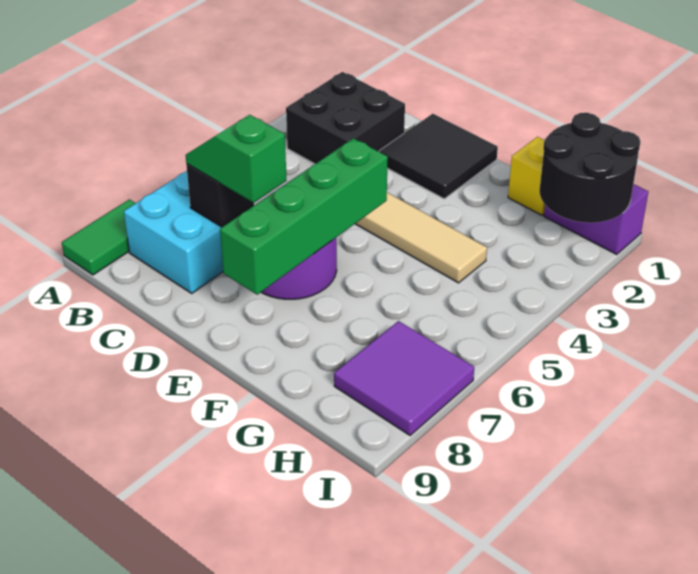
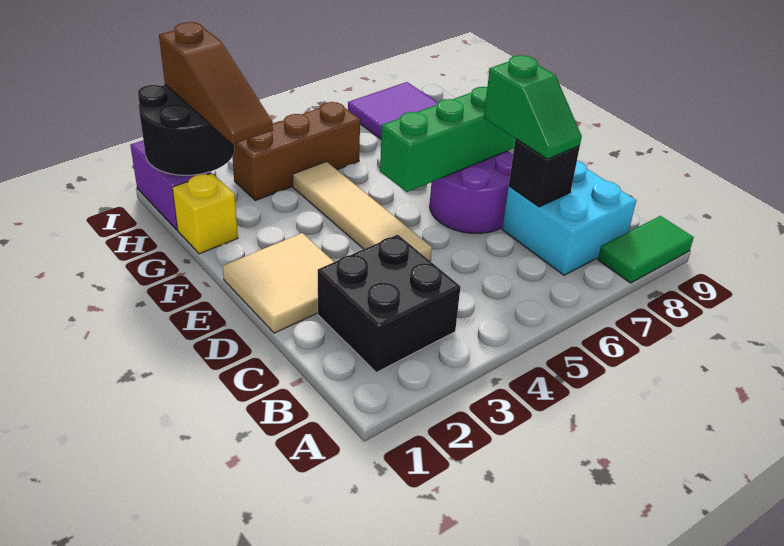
black tile D1:E2 level 1 -> tan tile D1:E2 level 1
none -> brown slope G2:I2 level 3 top I
none -> brown brick H3:H5 level 1

